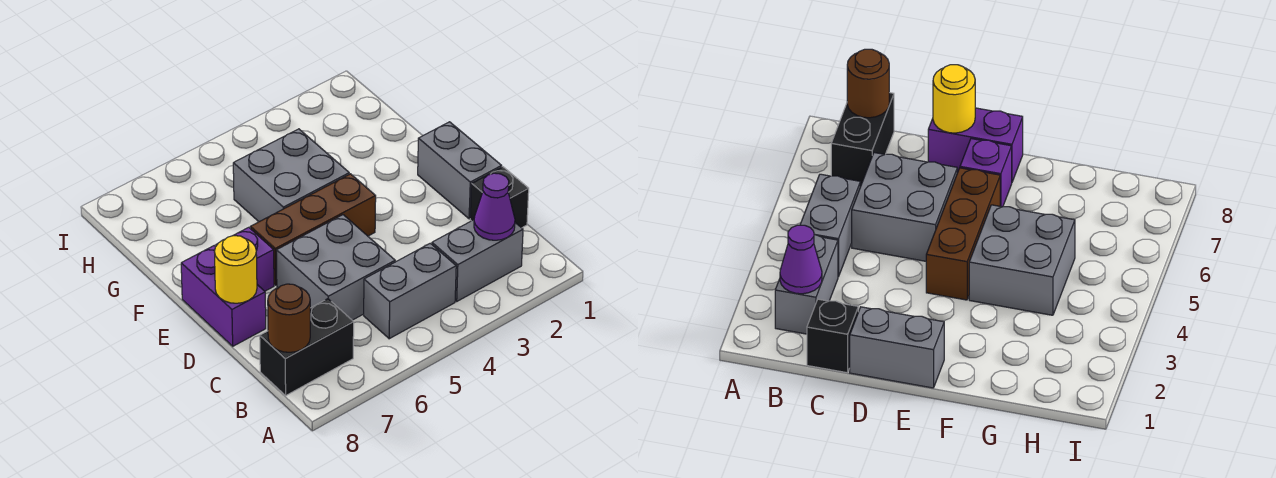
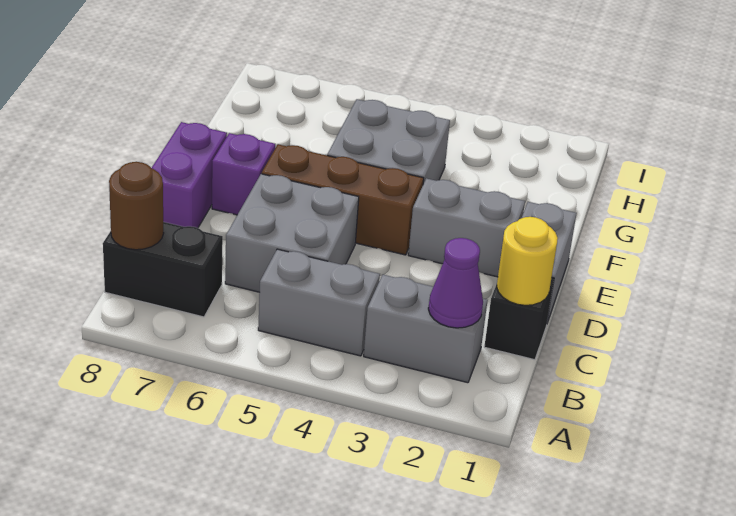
yellow round brick D8 level 2 -> yellow round brick C1 level 2
none -> grey brick E2:E3 level 1

